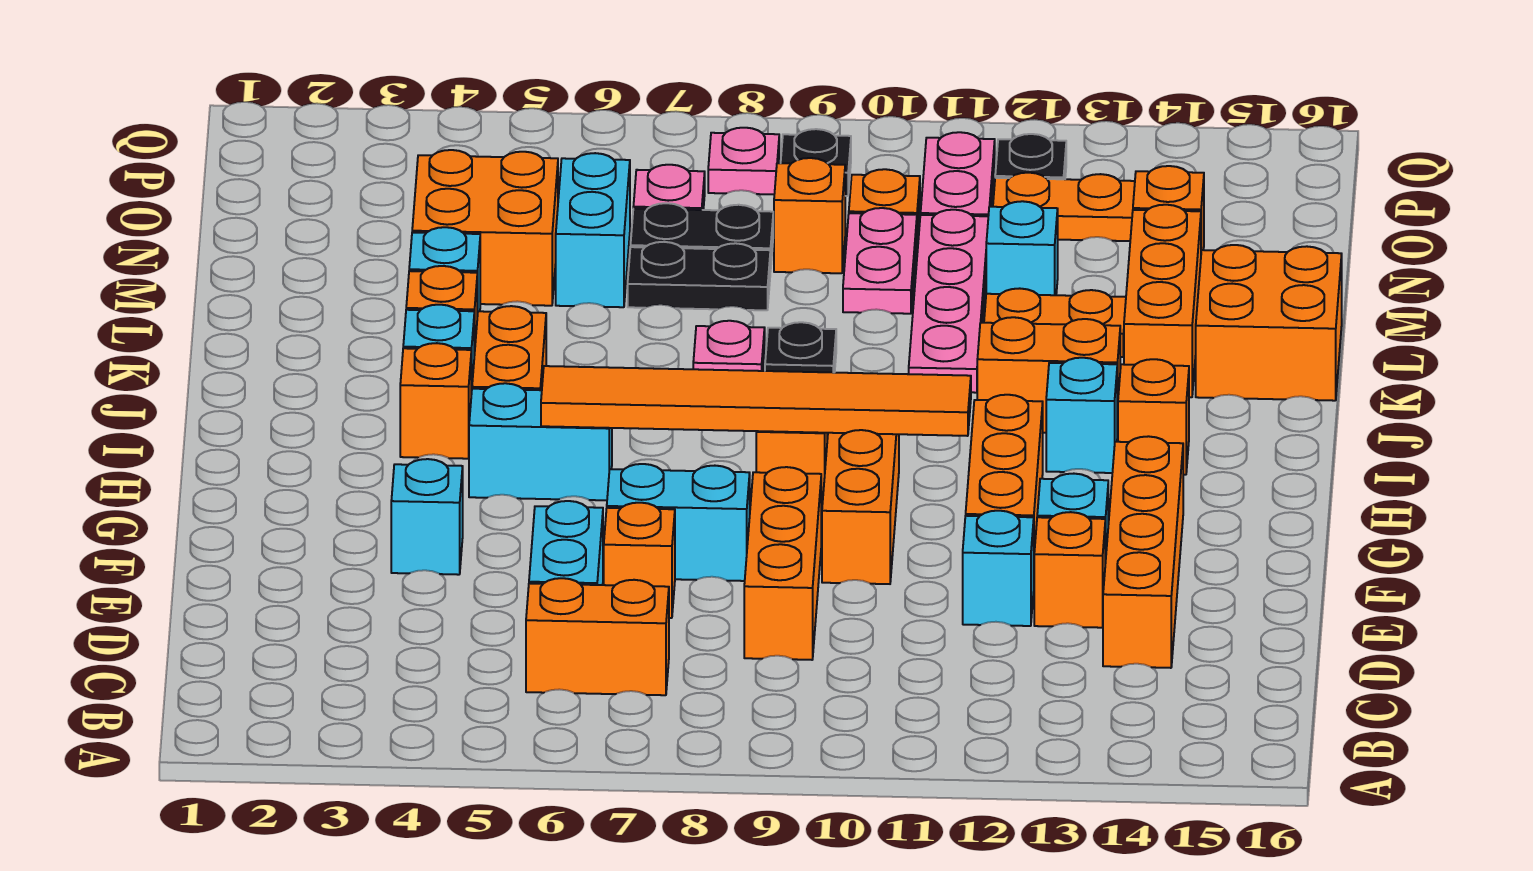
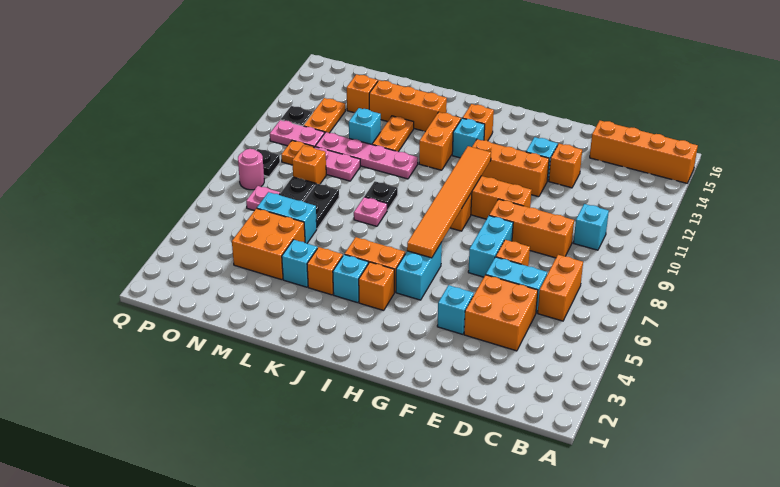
orange brick D14:G14 level 1 -> orange brick A15:D15 level 1
cyan brick E12 level 1 -> cyan brick C10 level 1
orange brick K15:L16 level 1 -> orange brick D4:E5 level 1
pink plate P8 level 1 -> pink round brick P8 level 1

